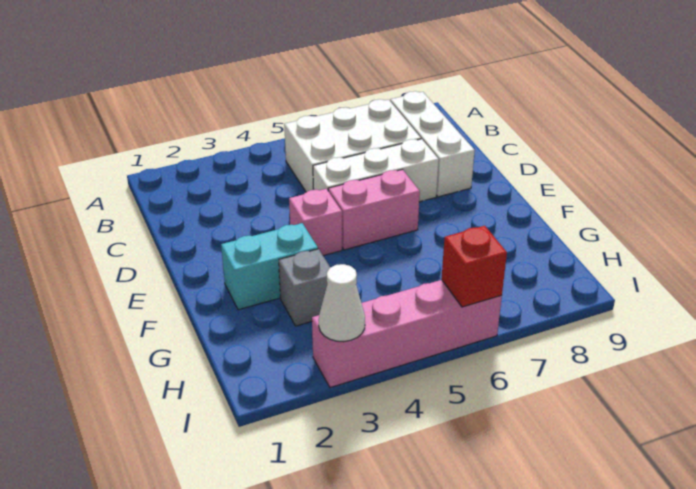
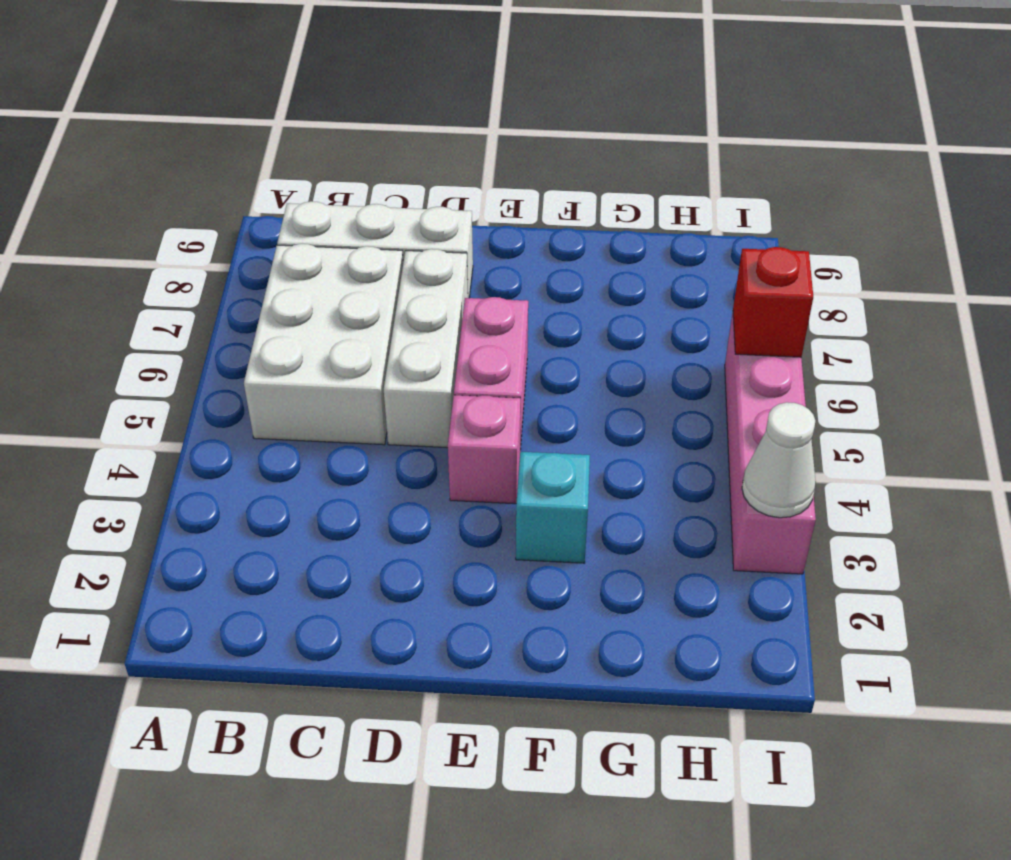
cyan brick F2:F3 level 1 -> cyan brick F3 level 1
grey brick G3 level 1 -> none

